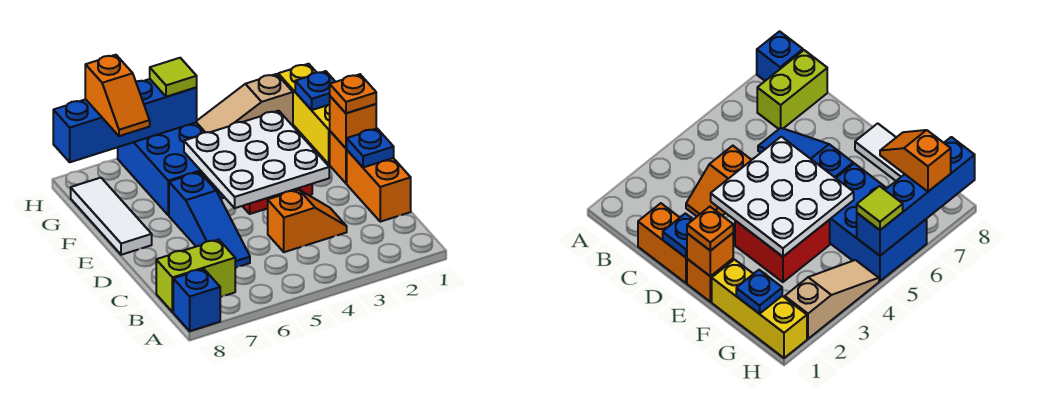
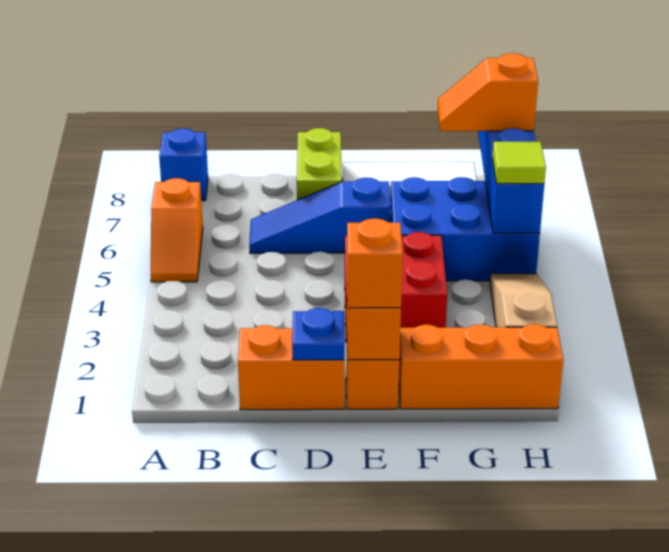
lime brick B7:B8 level 1 -> lime brick D7:D8 level 1
orange slope C3:C4 level 1 top 4 -> orange slope A5:A6 level 1 top 6
white plate D3:F5 level 2 -> none
orange plate E1 level 3 -> orange brick E1 level 3
yellow brick F1:H1 level 1 -> orange brick F1:H1 level 1
blue plate G1 level 2 -> none

